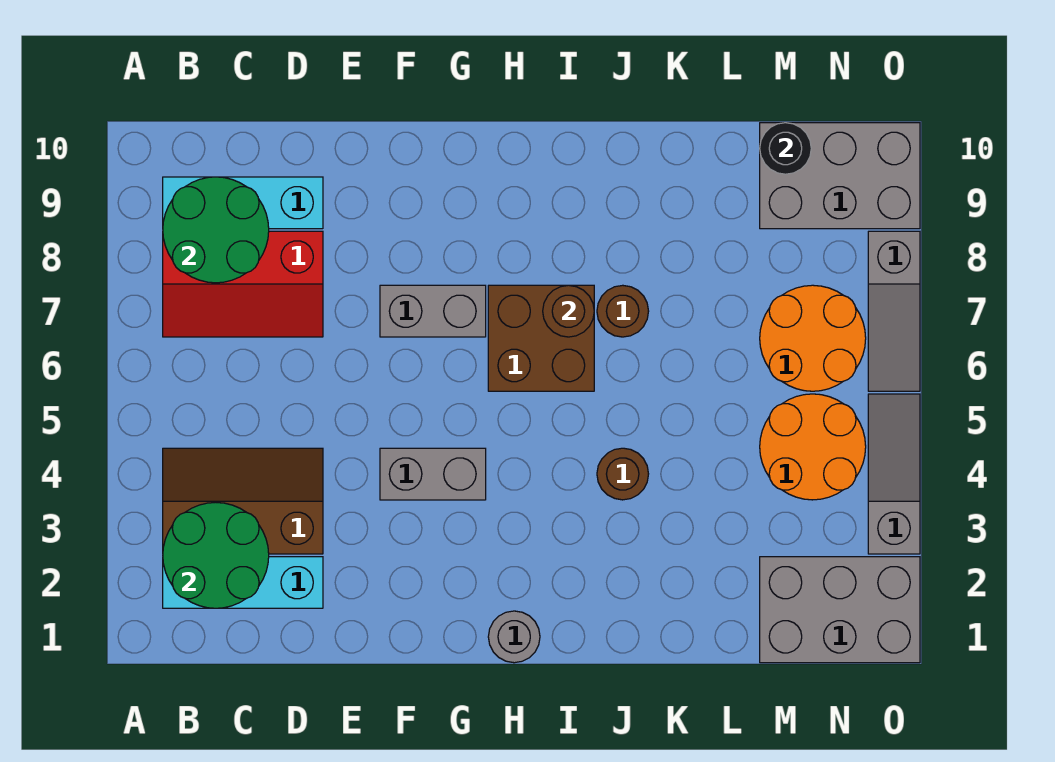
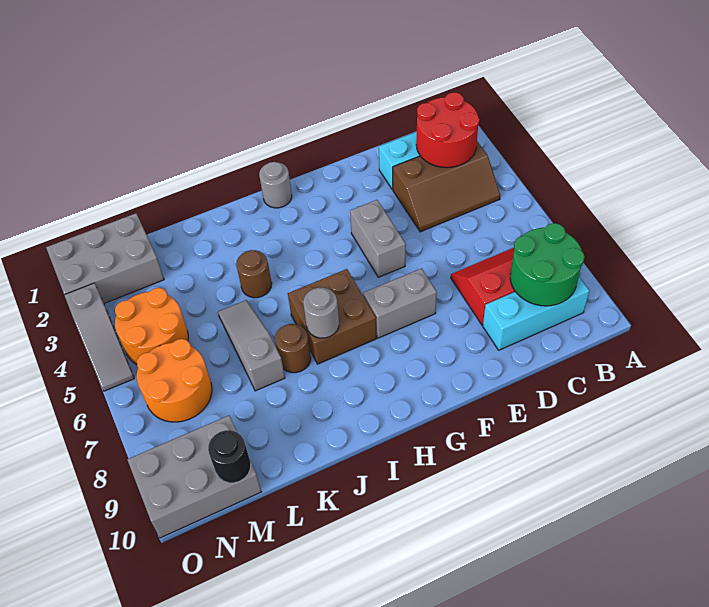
green round brick B2:C3 level 2 -> red round brick B2:C3 level 2
grey brick F4:G4 level 1 -> grey brick F4:F5 level 1
brown round brick I7 level 2 -> grey round brick I7 level 2
grey slope O6:O8 level 1 top 8 -> grey slope K5:K7 level 1 top 7

